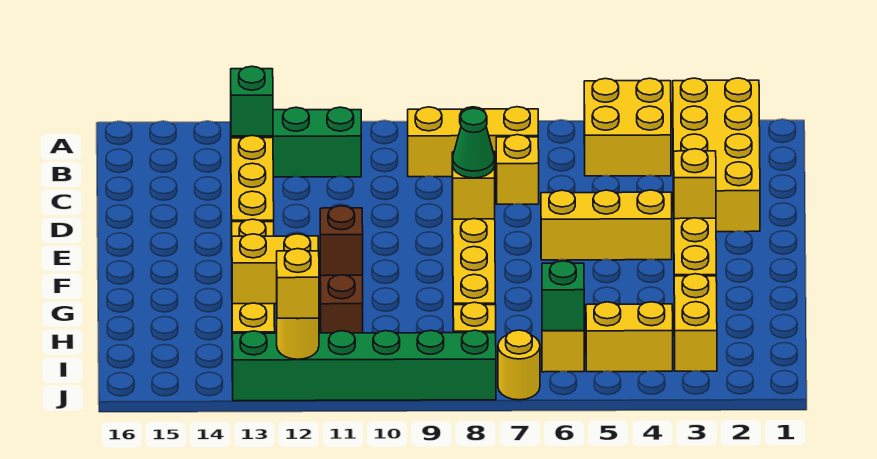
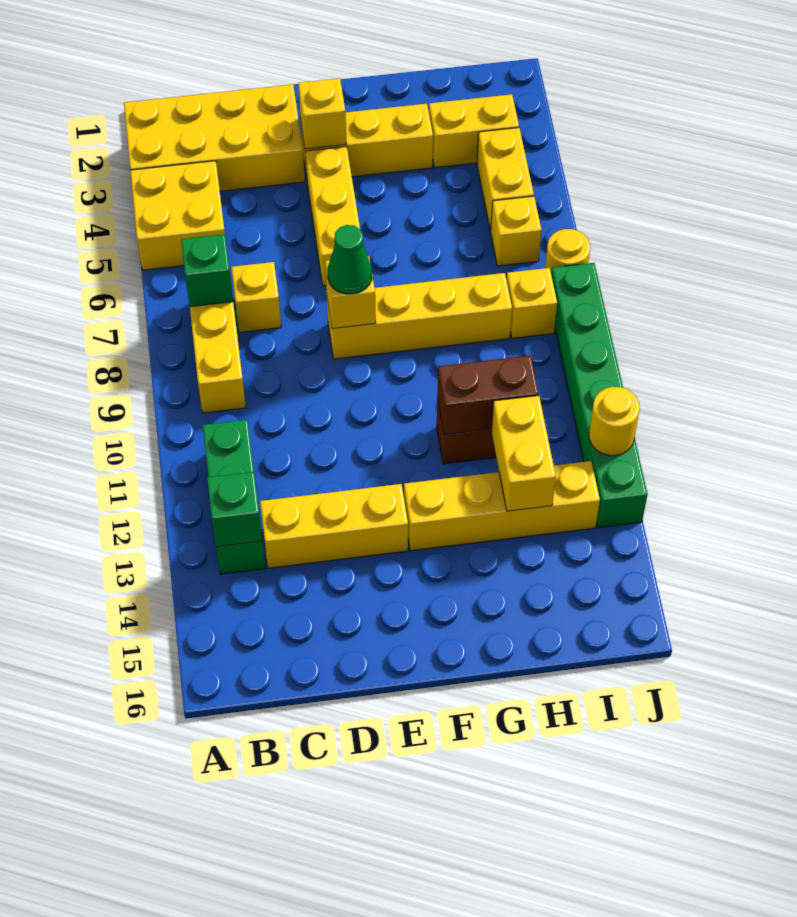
brown brick G11 level 2 -> brown brick G11:H11 level 2
green brick I6 level 2 -> green brick B7 level 2
yellow brick J12 level 3 -> none

